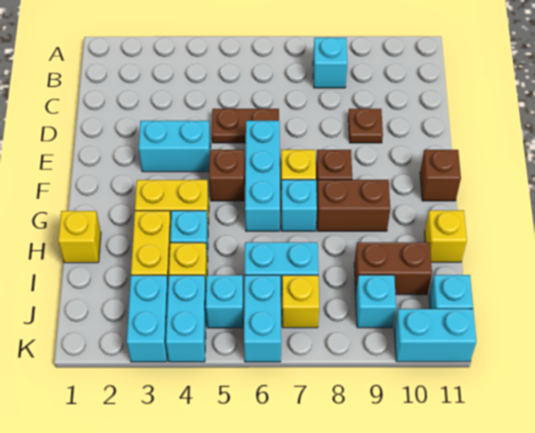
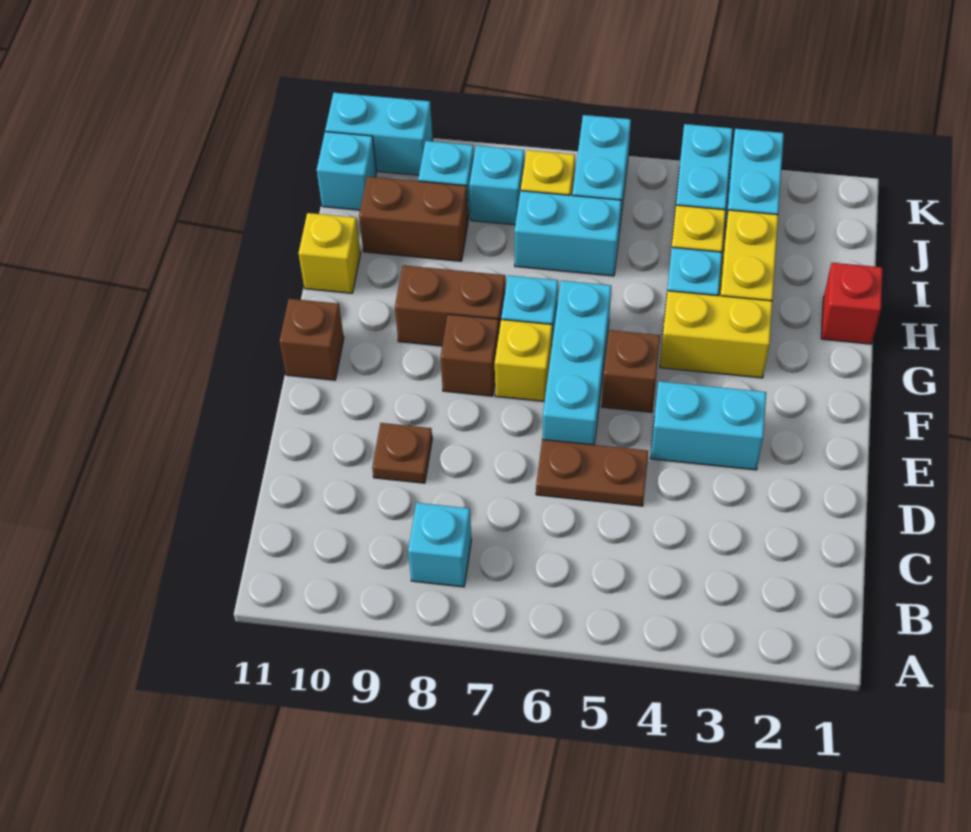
yellow brick H1 level 1 -> red brick H1 level 1
cyan brick J5 level 1 -> cyan brick J8 level 1

